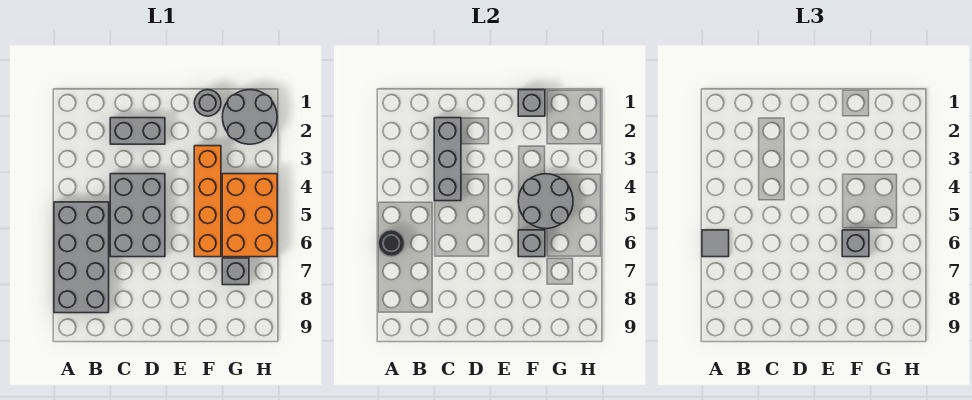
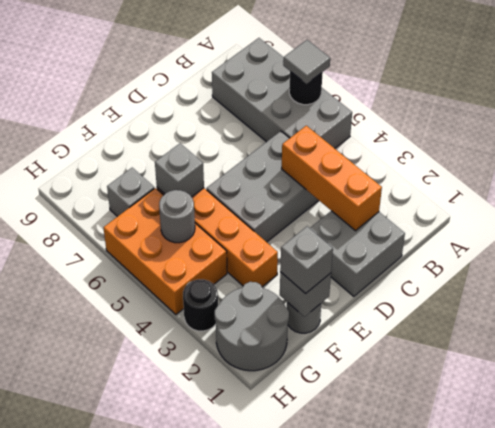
grey brick C2:D2 level 1 -> grey brick C1:D2 level 1
grey brick C2:C4 level 2 -> orange brick C2:C4 level 2
grey brick C4:D6 level 1 -> grey brick C4:E5 level 1
grey round brick F4:G5 level 2 -> grey round brick G5 level 2
grey brick F6 level 3 -> grey brick F1 level 3
none -> black round brick H3 level 1

